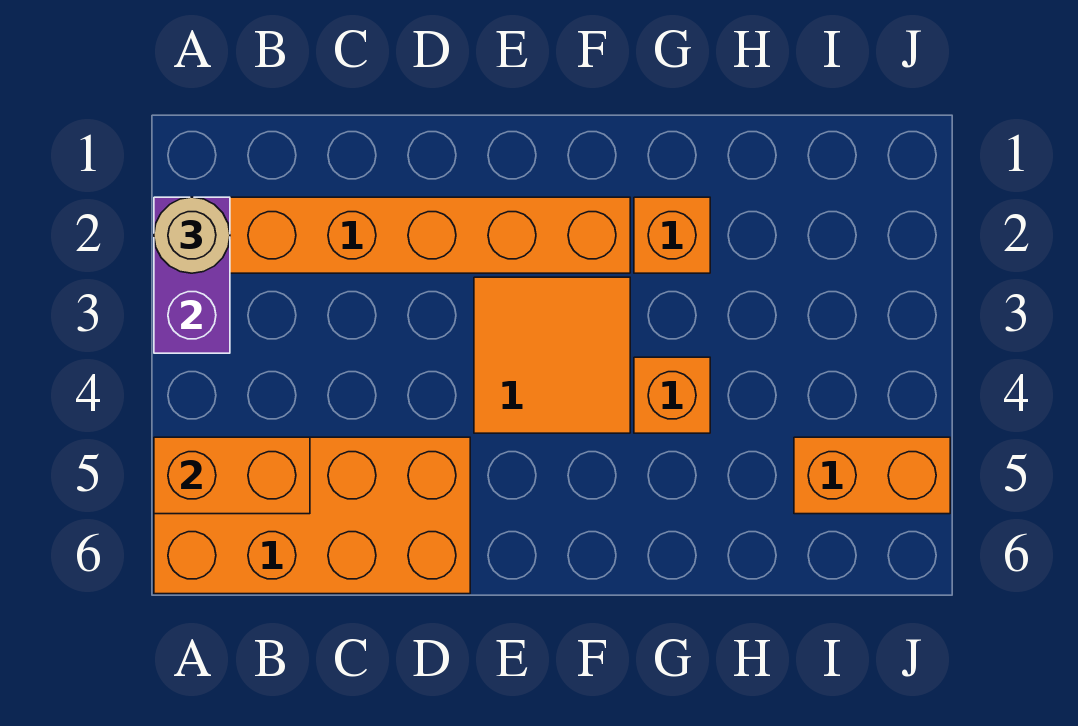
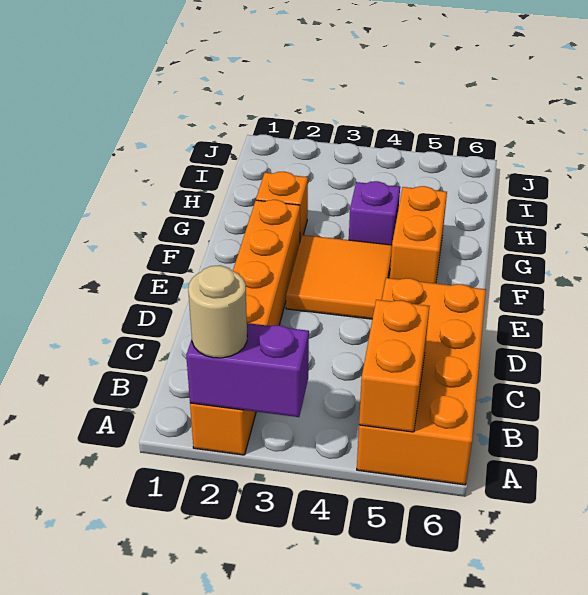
orange brick G4 level 1 -> purple brick G4 level 1
orange brick I5:J5 level 1 -> orange brick F5:G5 level 1

